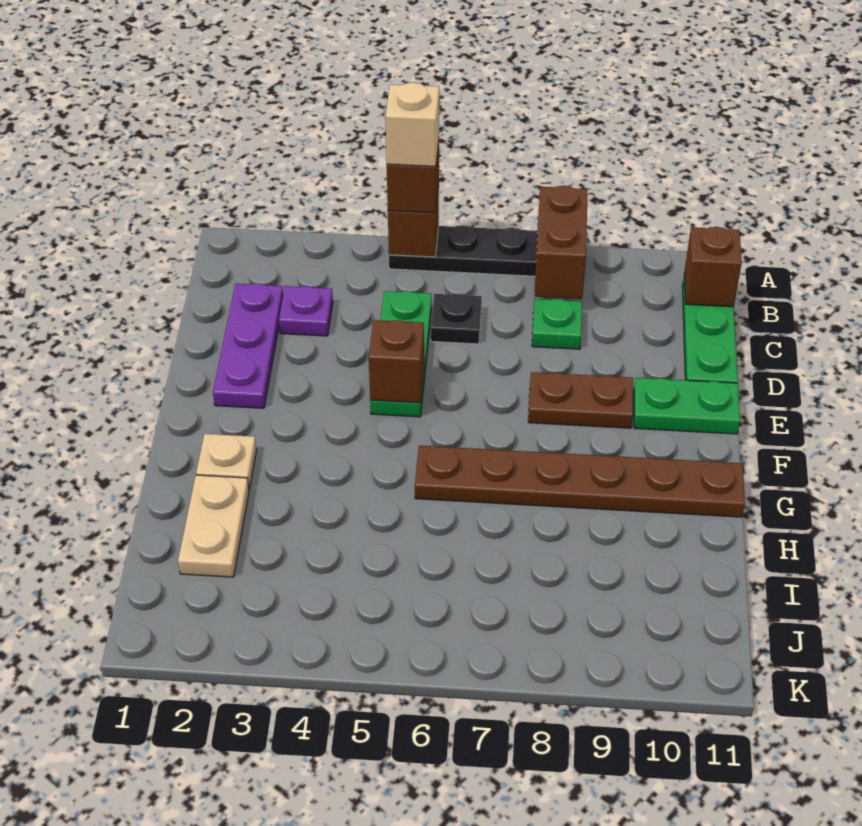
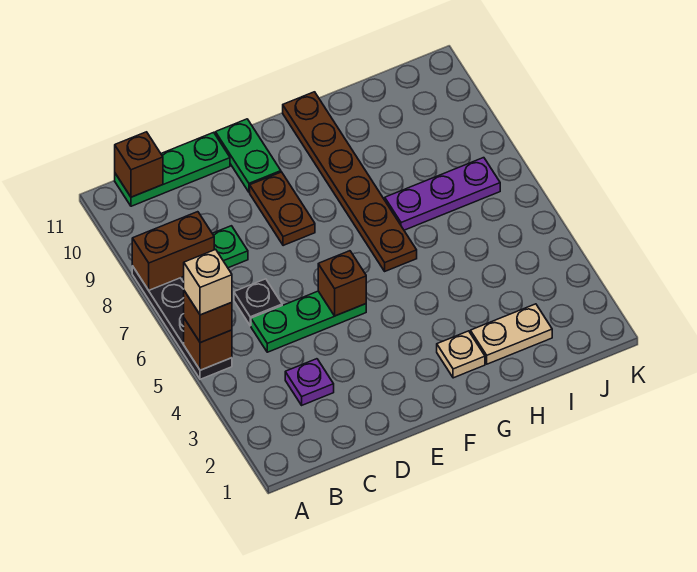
purple plate C2:E2 level 1 -> purple plate H7:J7 level 1

